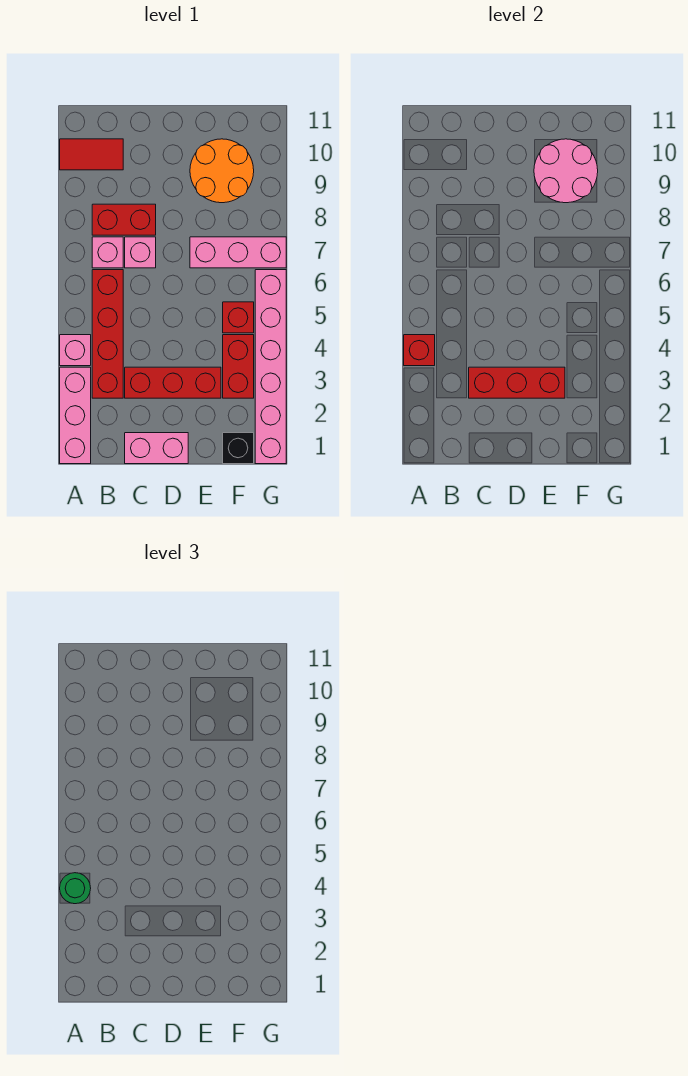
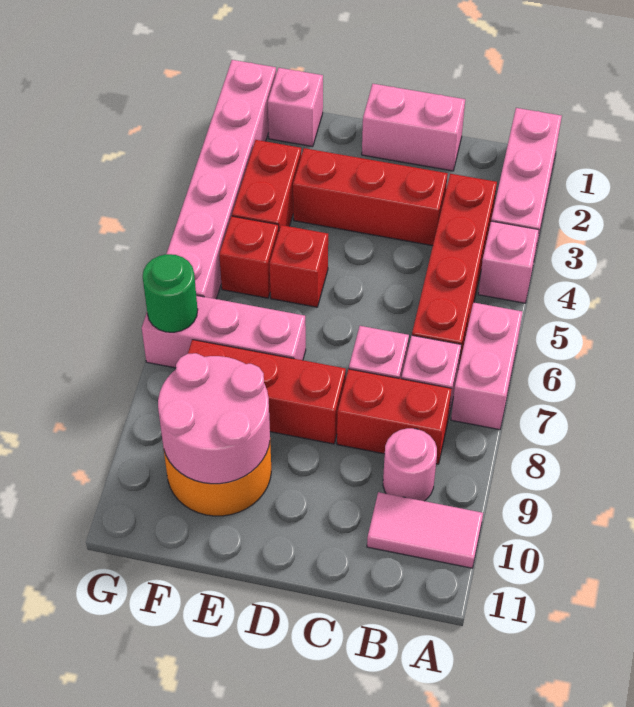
red brick A4 level 2 -> red brick E5 level 1
green round brick A4 level 3 -> green round brick G7 level 2
none -> pink brick A6:A7 level 1
red tile A10:B10 level 1 -> pink tile A10:B10 level 1
none -> pink round brick B9 level 1
red brick C3:E3 level 2 -> red brick D8:F8 level 1
black brick F1 level 1 -> pink brick F1 level 1

